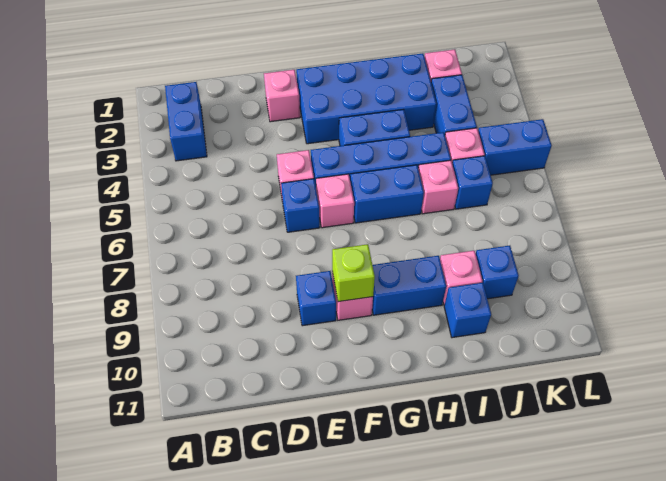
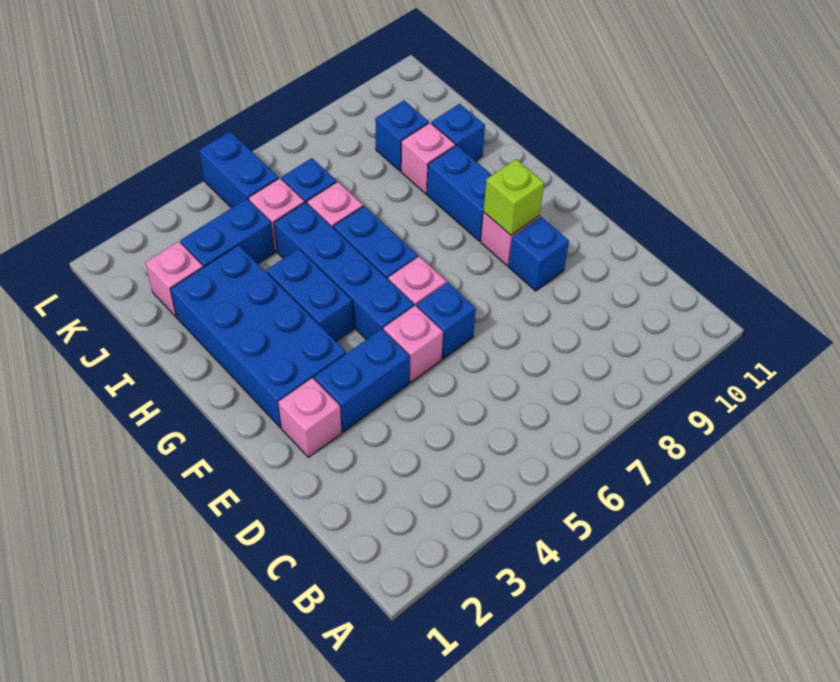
blue brick B2:B3 level 1 -> blue brick E3:E4 level 1

